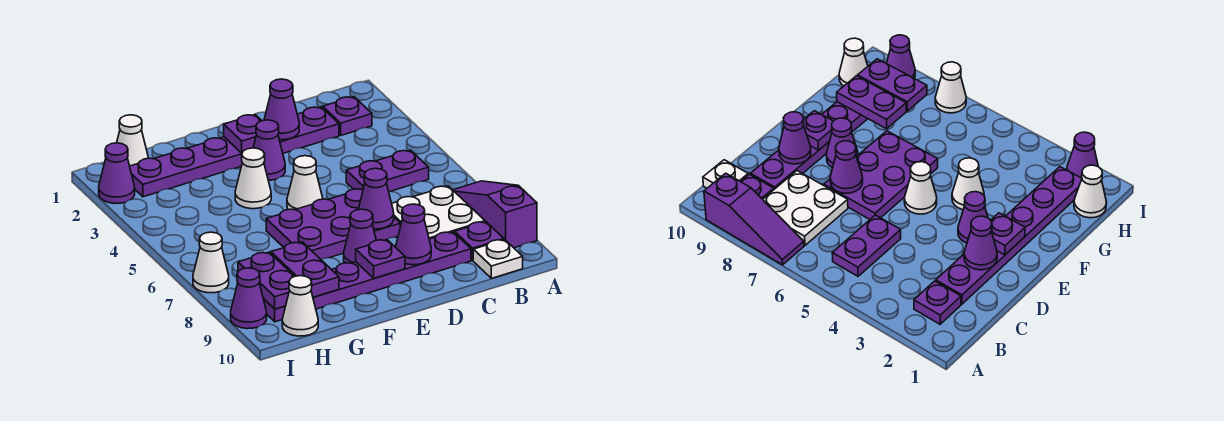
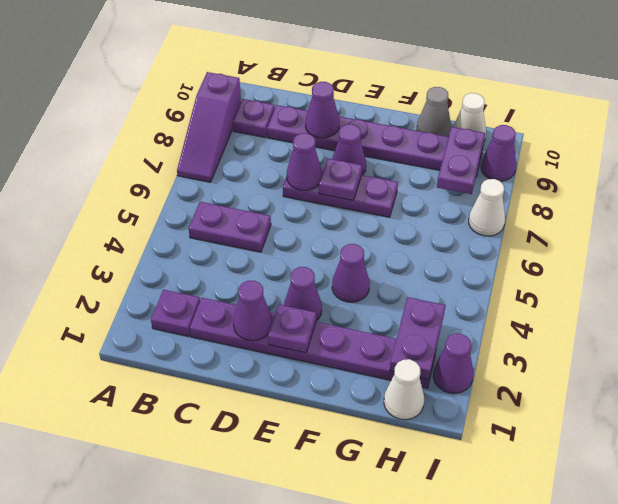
white plate B7:C8 level 1 -> none
white plate B10 level 1 -> none
purple plate D6:F7 level 1 -> purple plate D7:F7 level 1
white cone E5 level 1 -> none
purple plate E9 level 2 -> purple plate E7 level 2
white cone F4 level 1 -> purple cone F4 level 1
purple plate G8:G9 level 2 -> purple plate H2:H3 level 2
none -> grey cone G10 level 1

